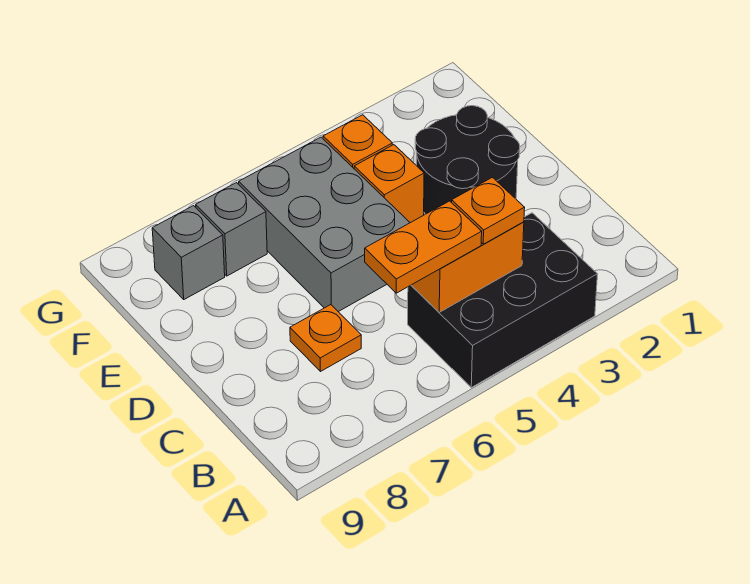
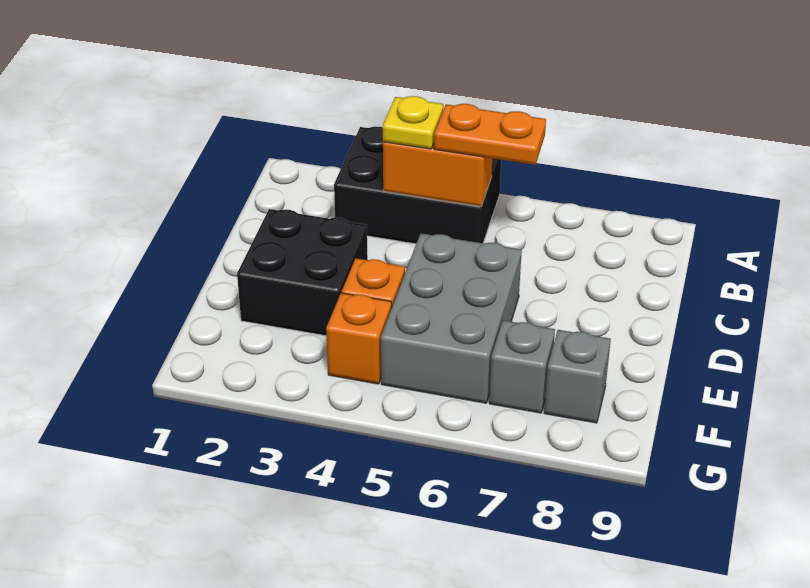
orange plate B4 level 3 -> yellow plate B4 level 3
orange plate C7 level 1 -> none
black round brick D2:E3 level 1 -> black brick D2:E3 level 1

